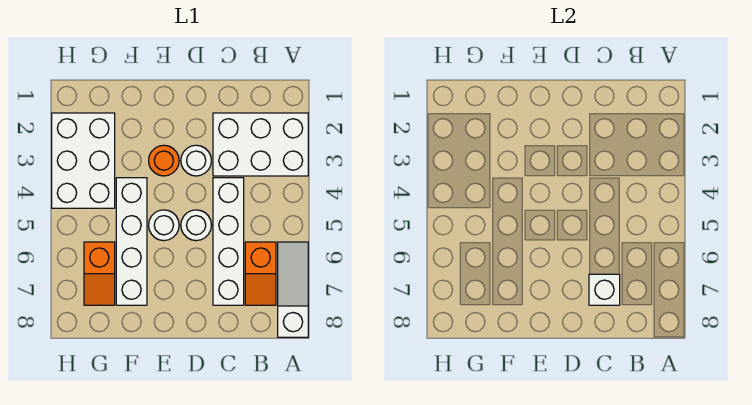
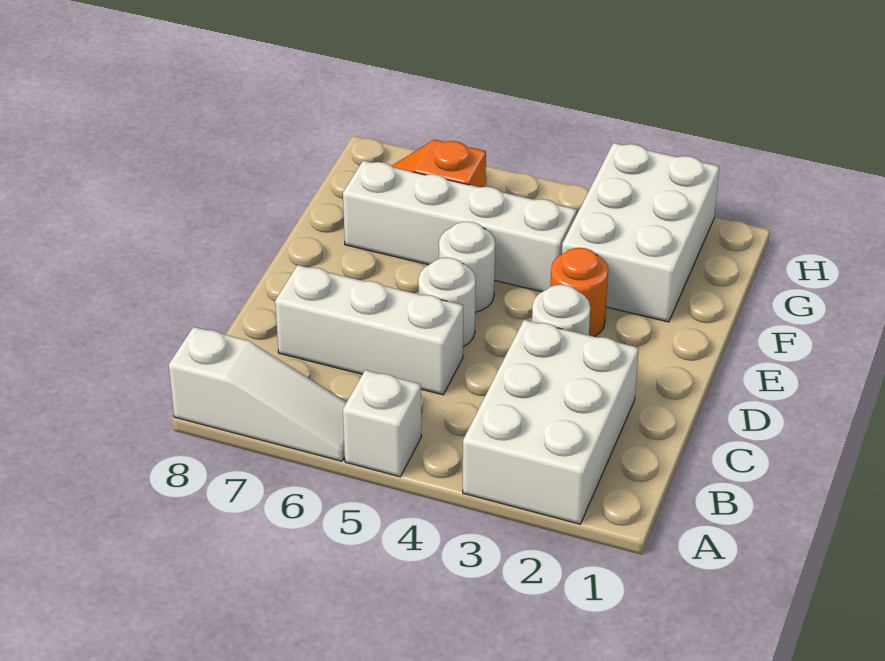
orange slope B6:B7 level 1 top 6 -> none
white brick C4:C7 level 1 -> white brick C5:C7 level 1
white brick C7 level 2 -> white brick A5 level 1
white brick G2:H4 level 1 -> white brick F2:H3 level 1

